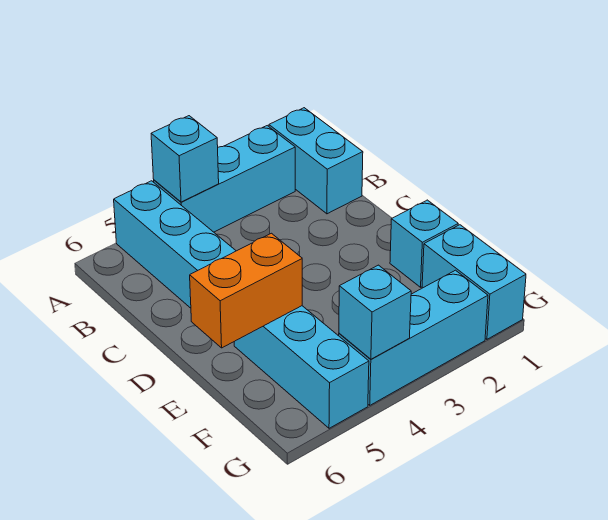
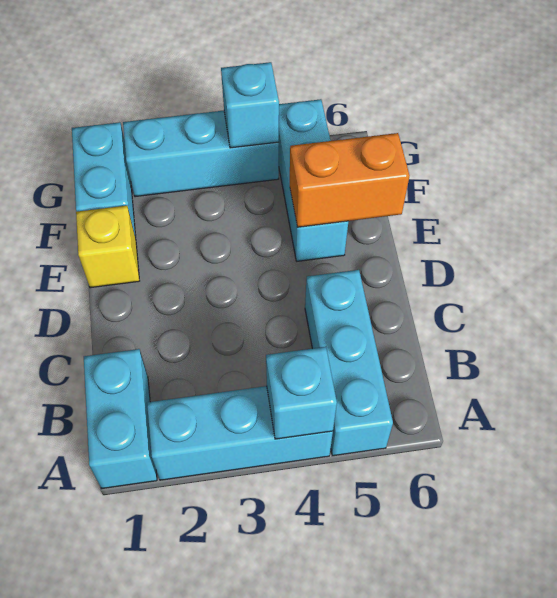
cyan brick E1 level 1 -> yellow brick E1 level 1

